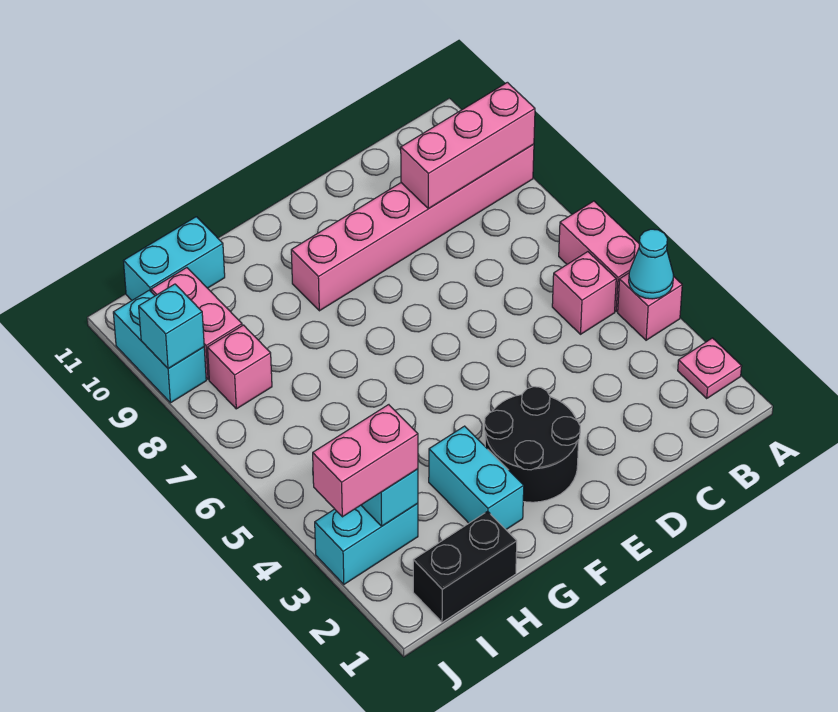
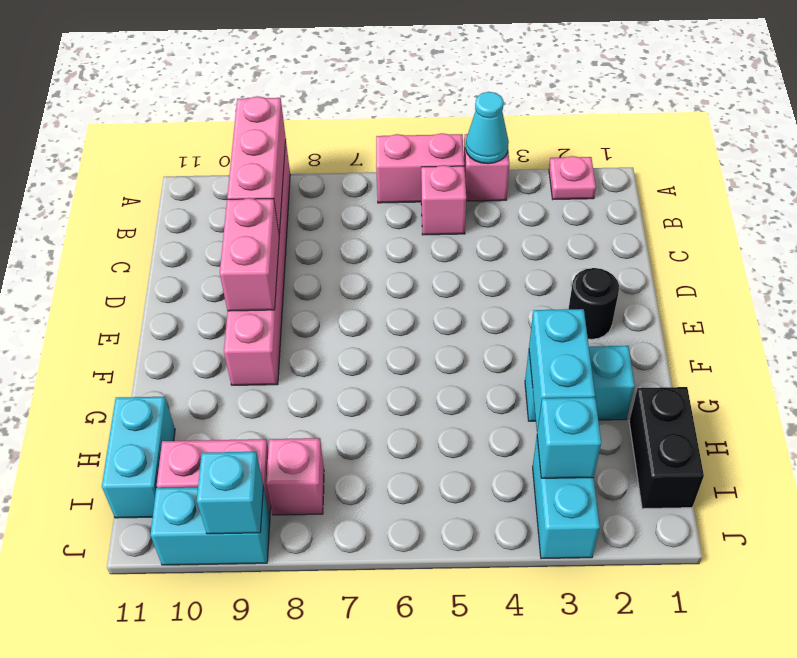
black round brick E2:F3 level 1 -> black round brick E2 level 1
none -> cyan brick G3:H3 level 2
pink brick I3:J3 level 3 -> pink brick D9:E9 level 2

